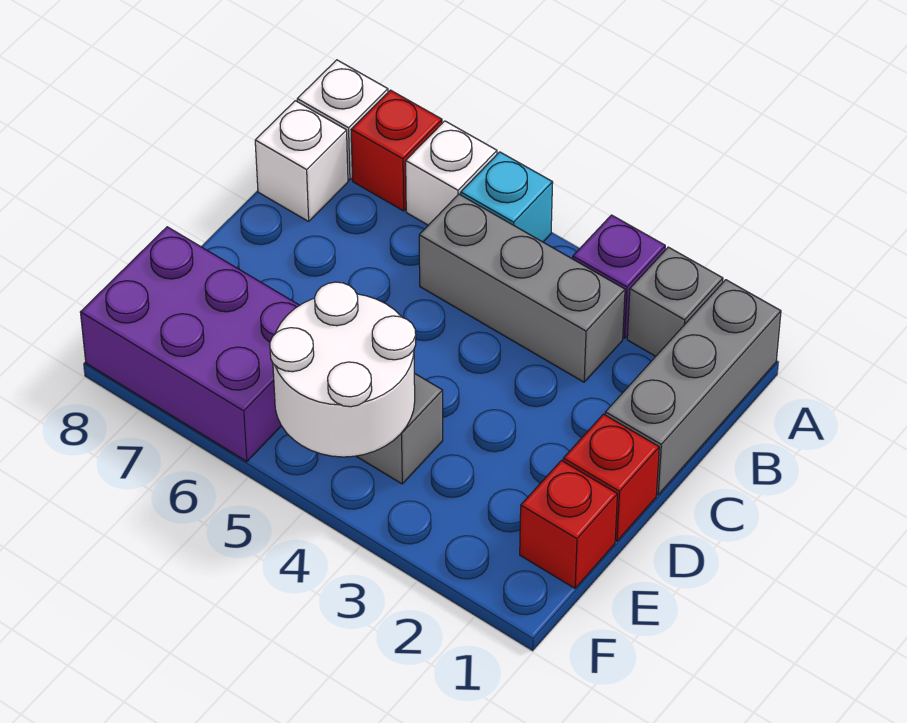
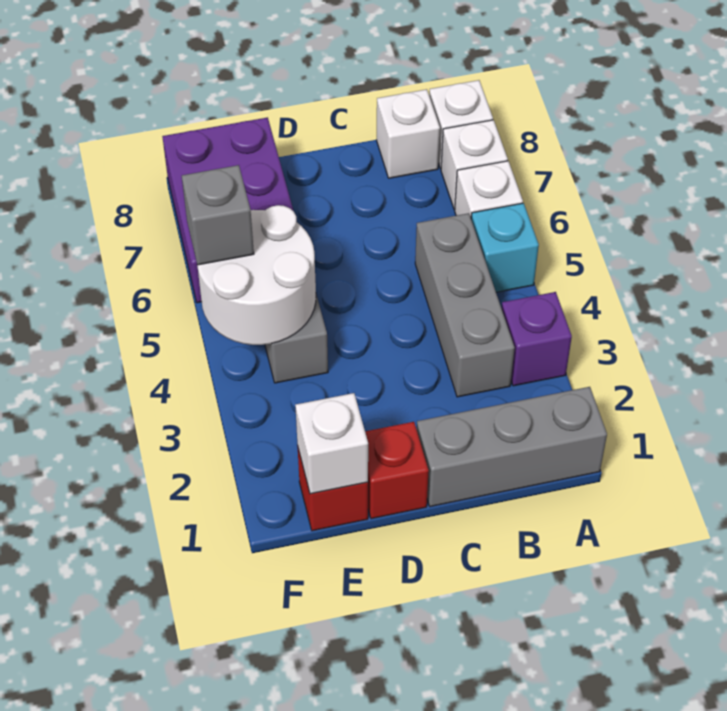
grey brick A2 level 1 -> grey brick F5 level 3
red brick A7 level 1 -> white brick A7 level 1
none -> white brick E1 level 2

